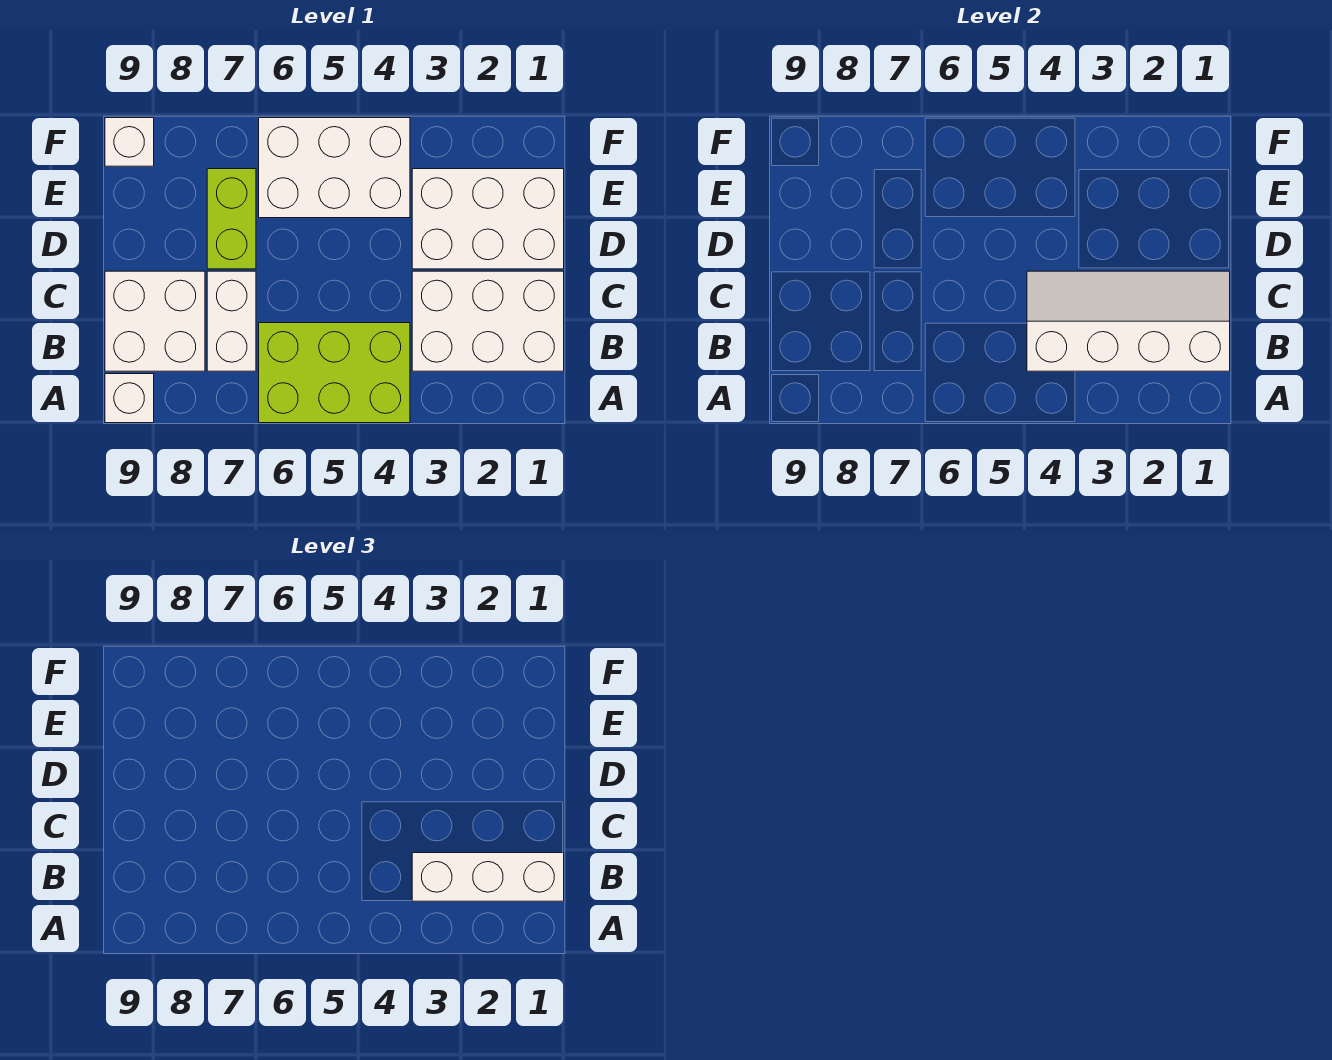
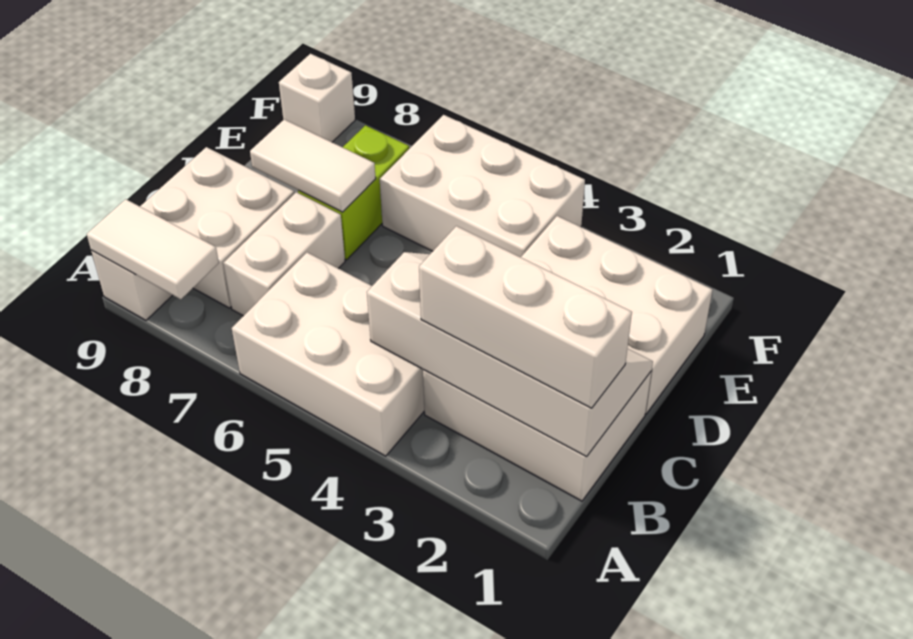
lime brick A4:B6 level 1 -> white brick A4:B6 level 1
none -> white tile A8:A9 level 2
none -> white tile D7:D8 level 2

